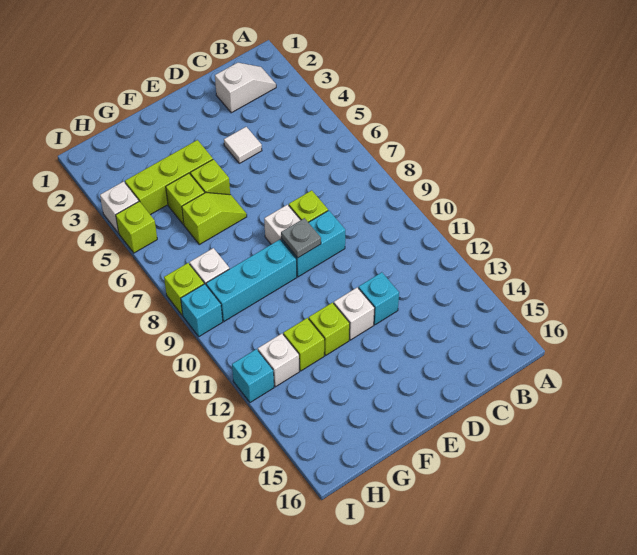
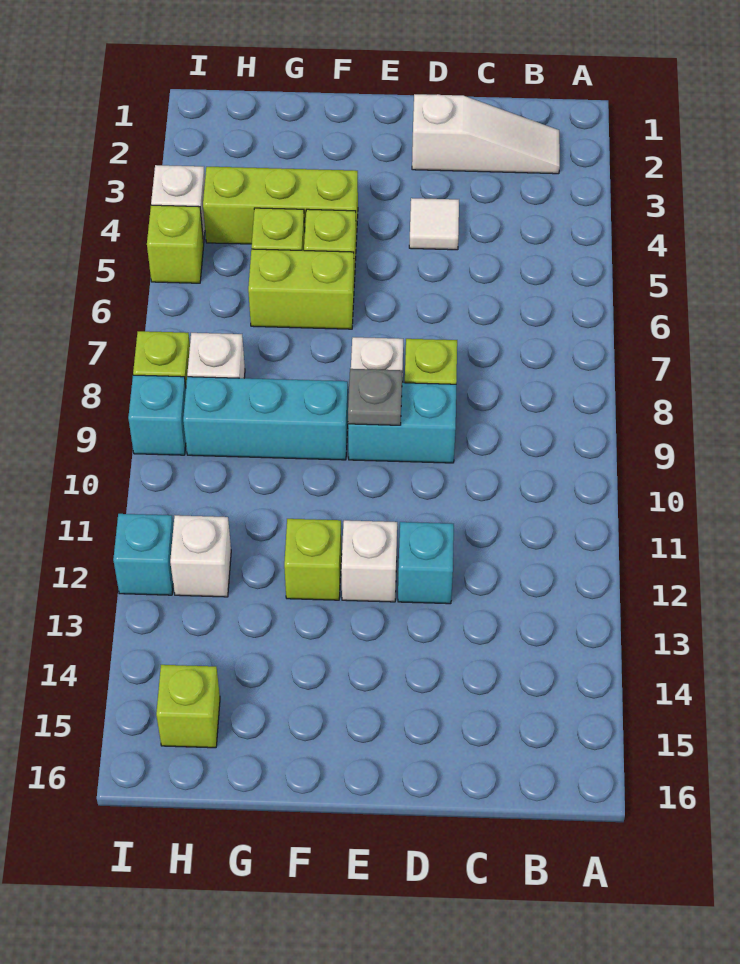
white slope B2:C2 level 1 top C -> white slope B2:D2 level 1 top D
lime slope F6:G6 level 1 top G -> lime brick F6:G6 level 1
lime brick G12 level 1 -> lime brick H15 level 1

